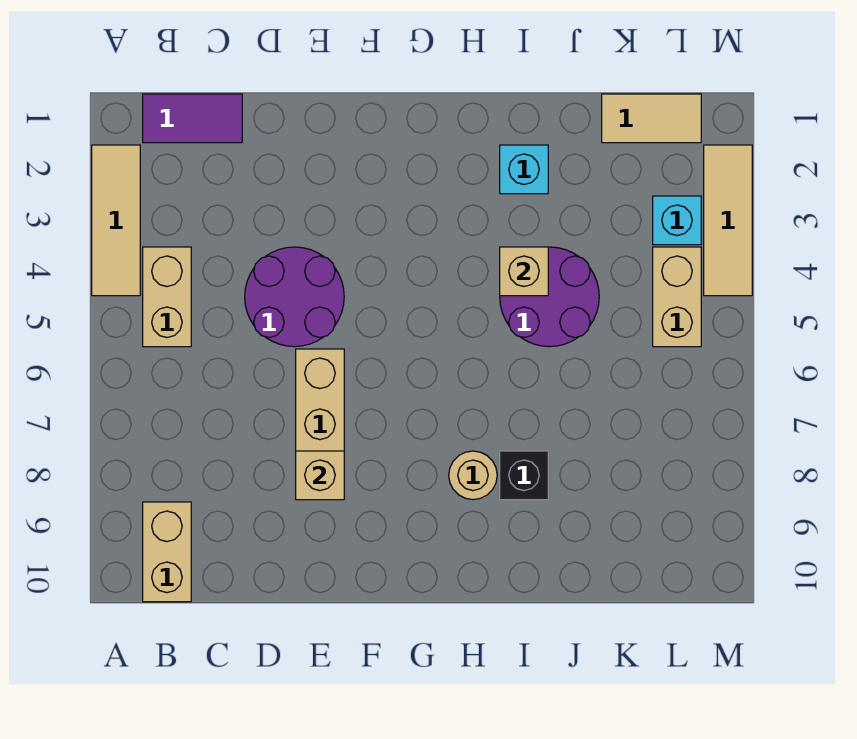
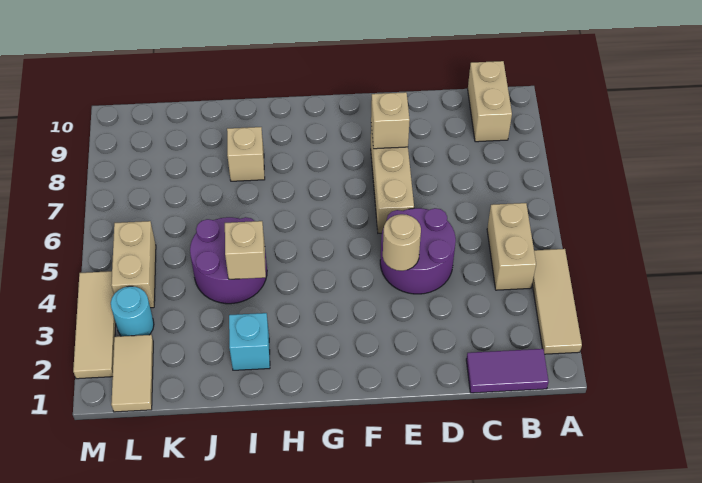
tan round brick H8 level 1 -> tan round brick E4 level 2
black brick I8 level 1 -> tan brick I8 level 1
tan tile K1:L1 level 1 -> tan tile L1:L2 level 1
cyan brick L3 level 1 -> cyan round brick L3 level 1

